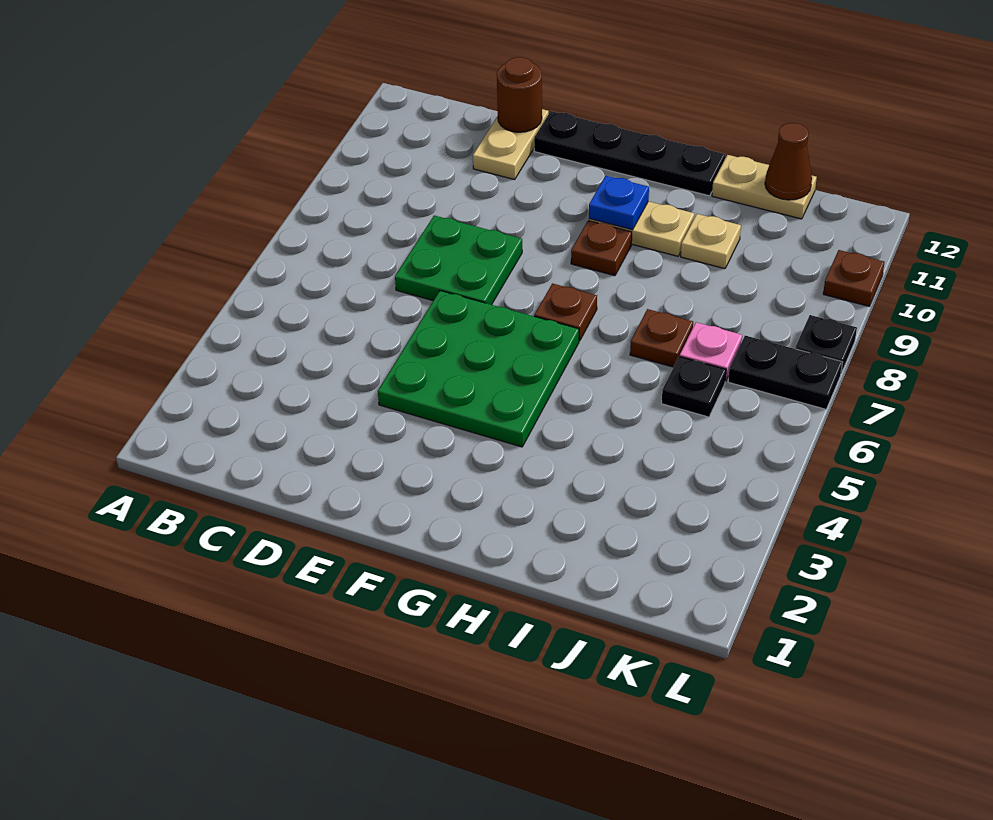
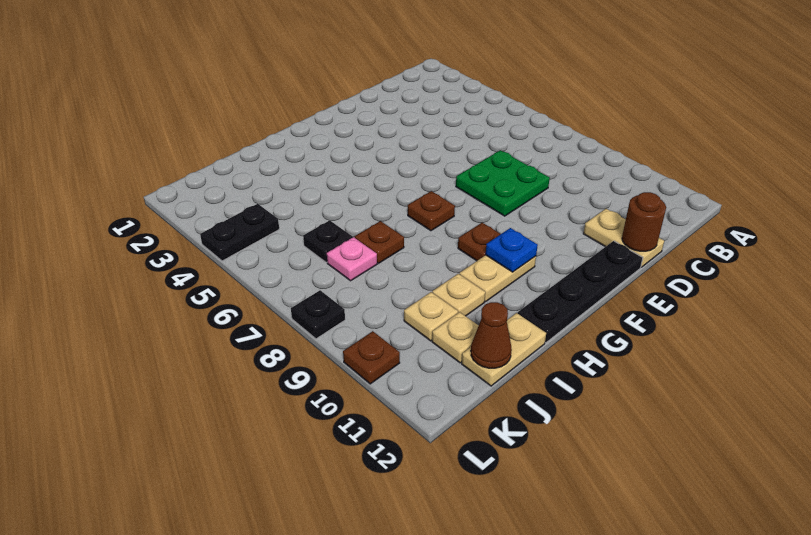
green plate E4:G6 level 1 -> none
none -> tan plate J10 level 1
none -> tan plate J11 level 1
black plate K7:L7 level 1 -> black plate K4:L4 level 1

